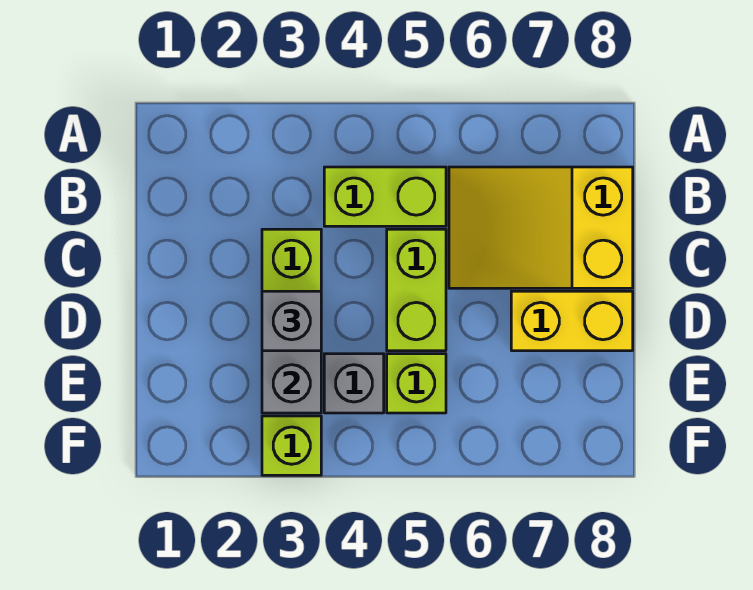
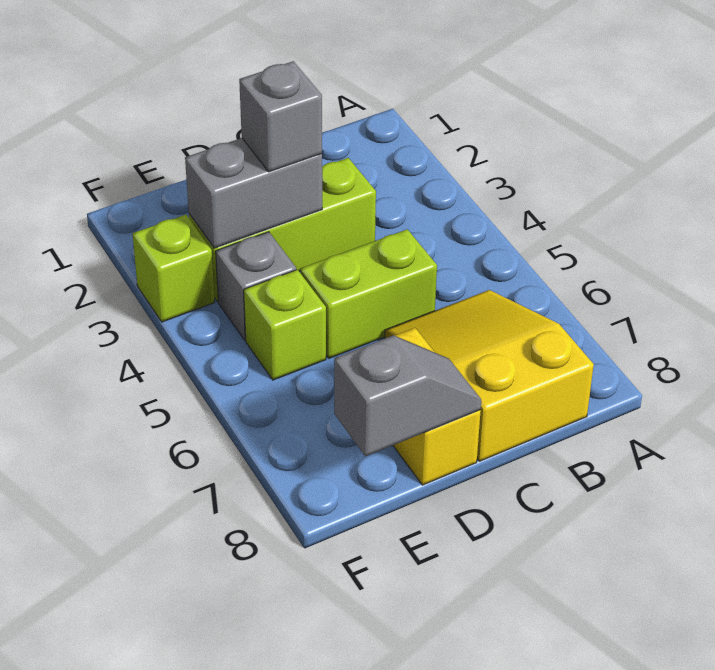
lime brick B4:B5 level 1 -> none
none -> grey slope D8:E8 level 2 top E

